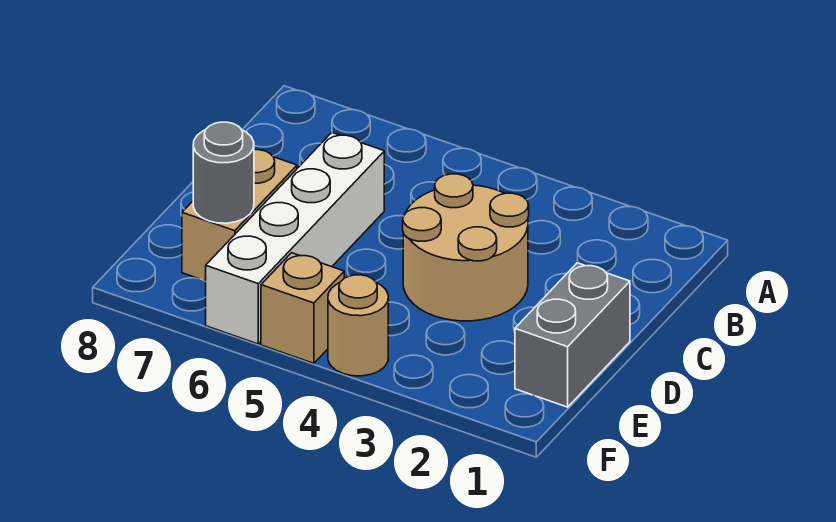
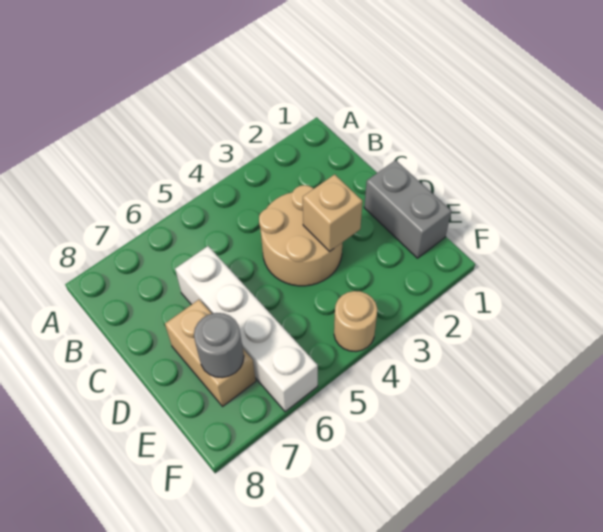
tan brick F5 level 1 -> tan brick D3 level 2

